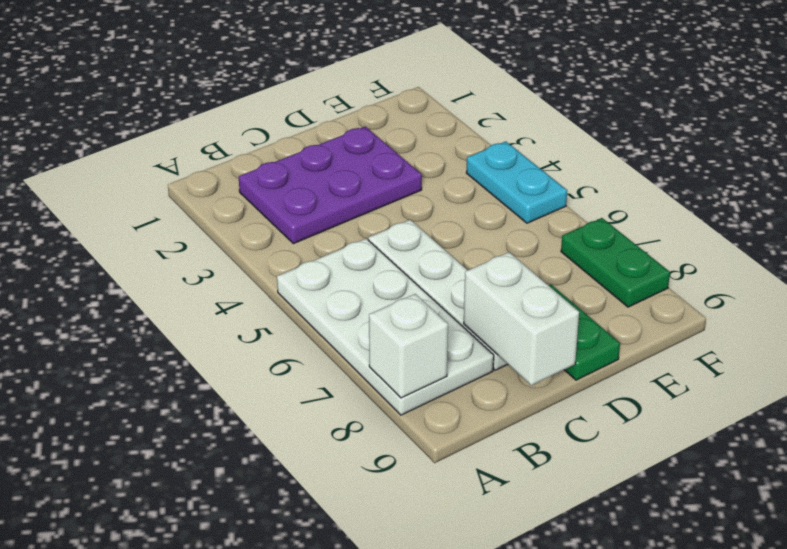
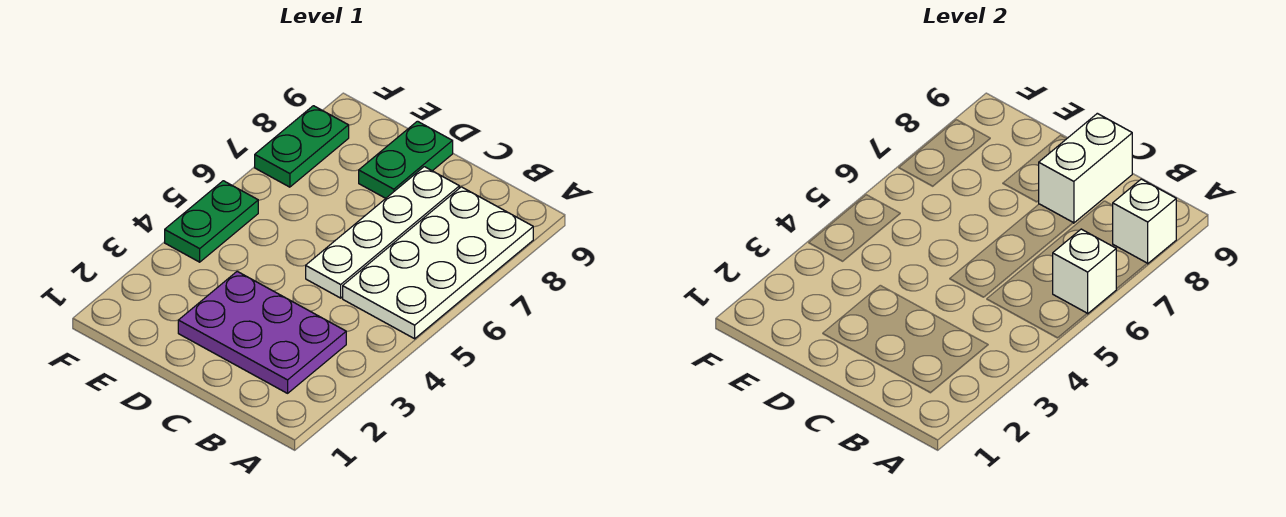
none -> white brick A6 level 2
cyan plate F4:F5 level 1 -> green plate F4:F5 level 1

